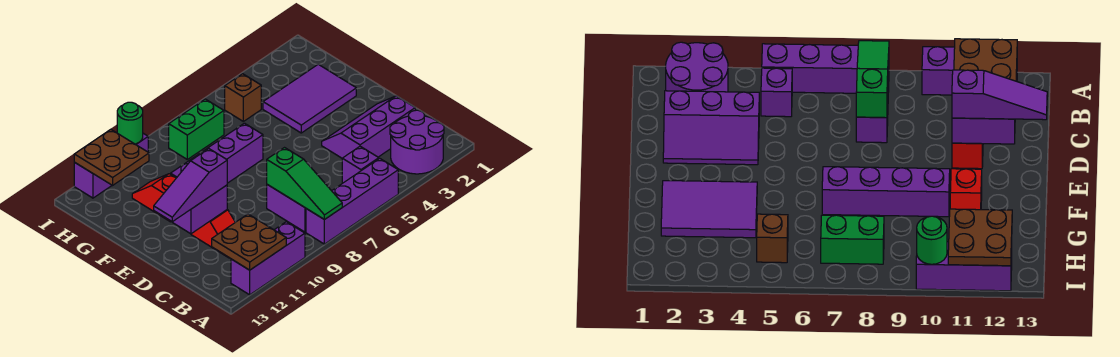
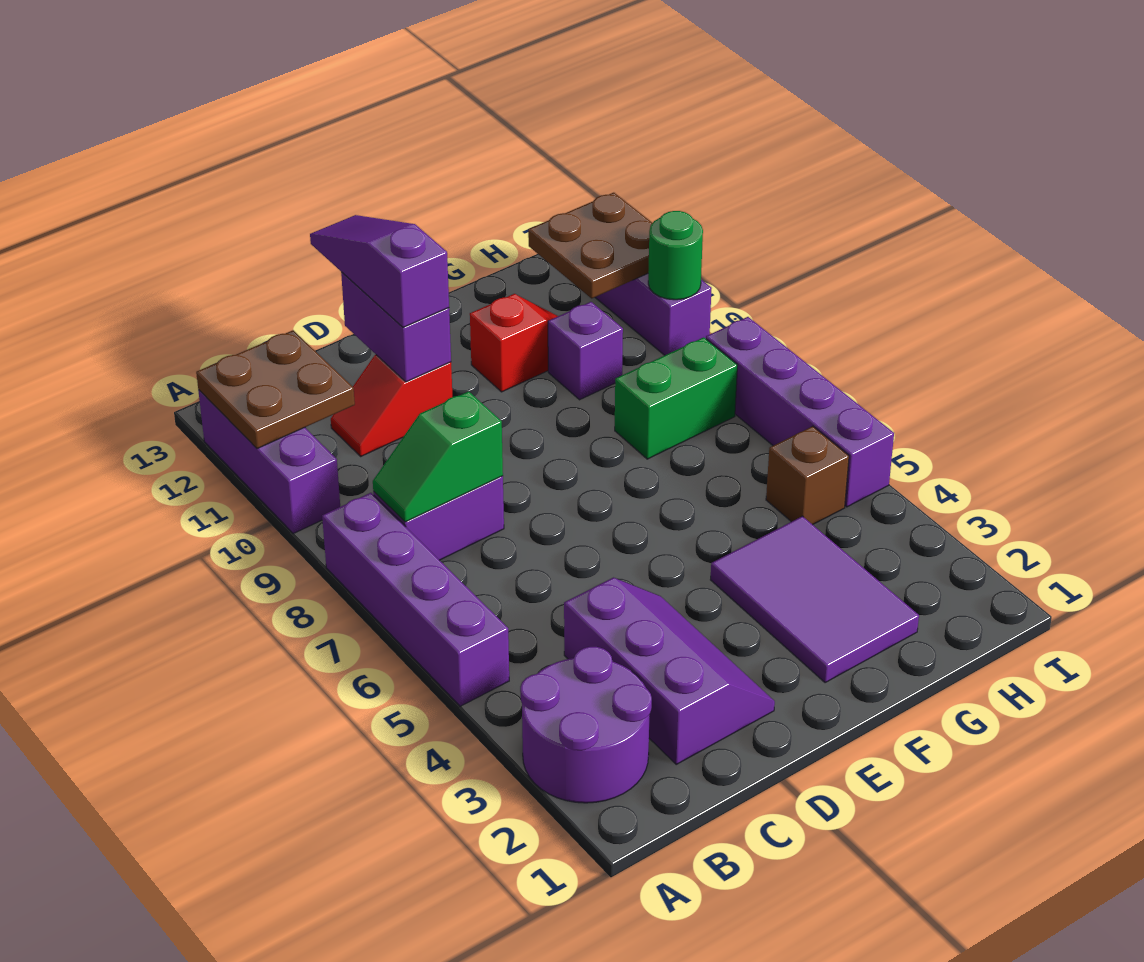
green slope A8:C8 level 2 top C -> green slope B8:C8 level 2 top C
purple brick B5 level 1 -> purple brick G10 level 1
purple brick F7:F10 level 1 -> purple brick I5:I8 level 1
green brick H7:H8 level 1 -> green brick G8:H8 level 1

